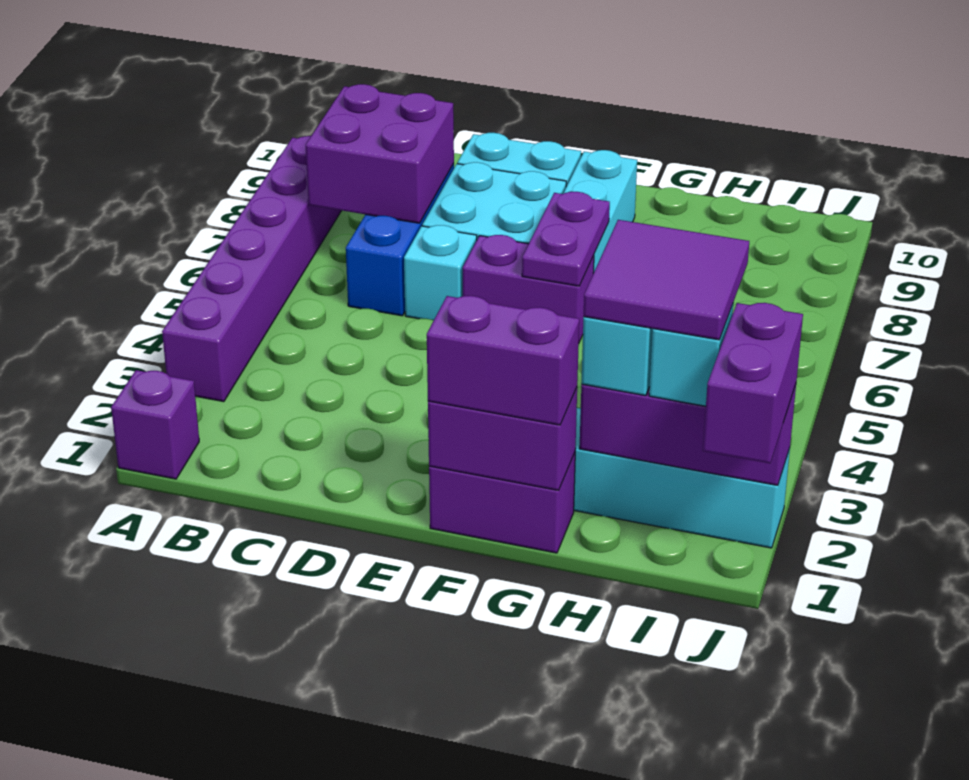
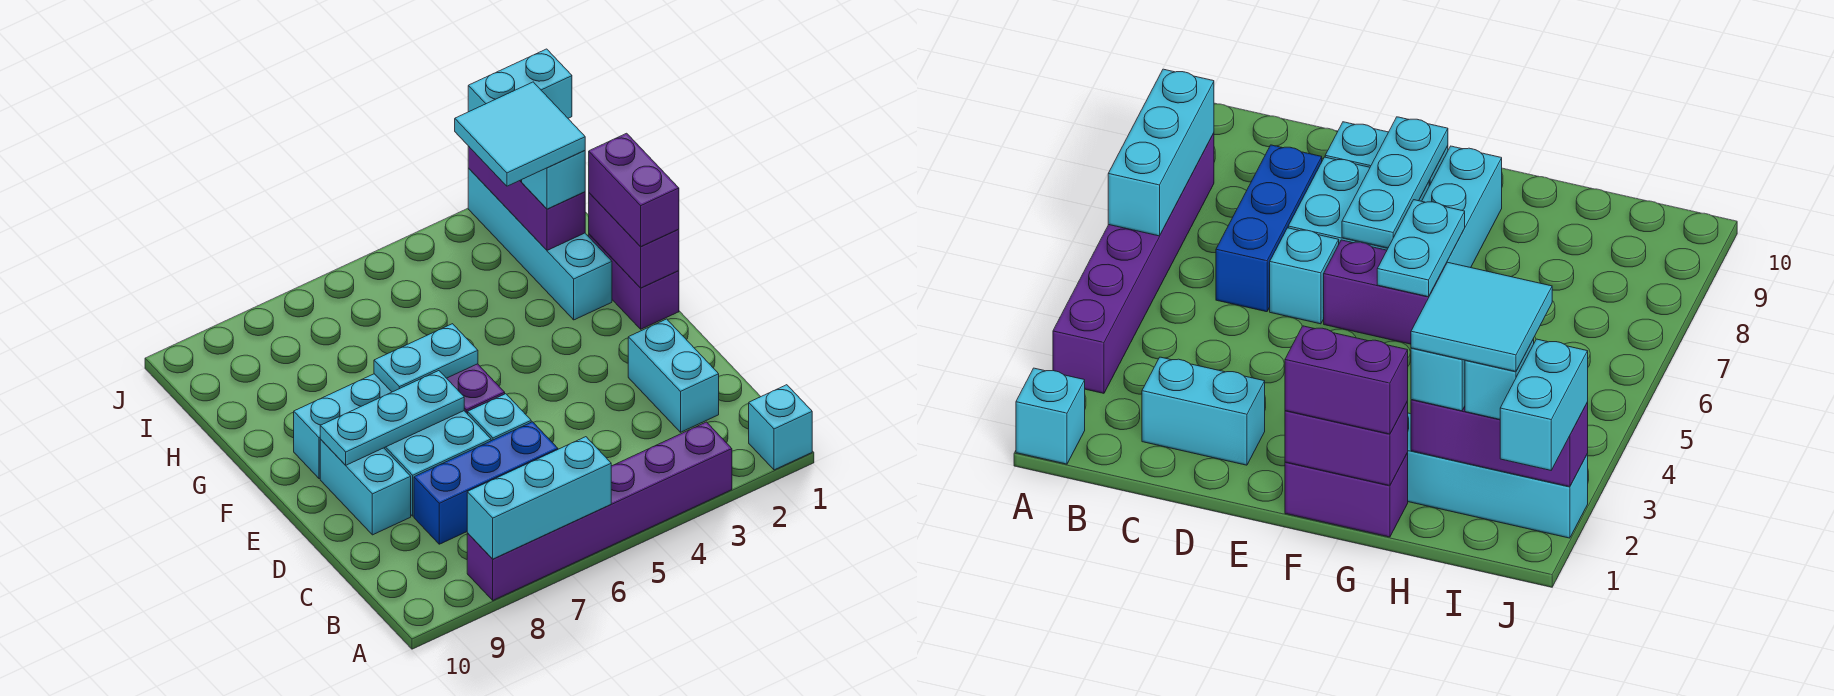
purple brick A1 level 1 -> cyan brick A1 level 1
none -> cyan brick A6:A8 level 2
purple brick B7:C8 level 2 -> none
none -> cyan brick C2:D2 level 1
none -> cyan plate E7:E9 level 2
purple plate F6:F7 level 2 -> cyan plate F6:F7 level 2
purple tile H2:I3 level 4 -> cyan tile H2:I3 level 4
purple brick J1:J2 level 3 -> cyan brick J1:J2 level 3

